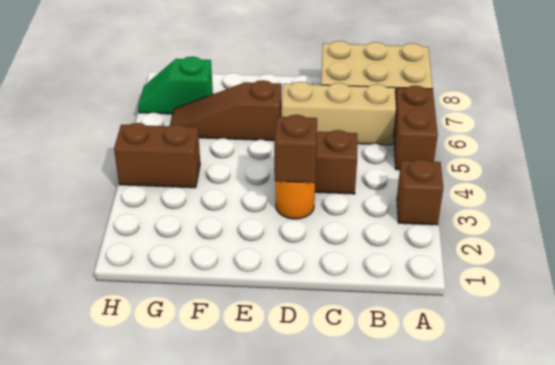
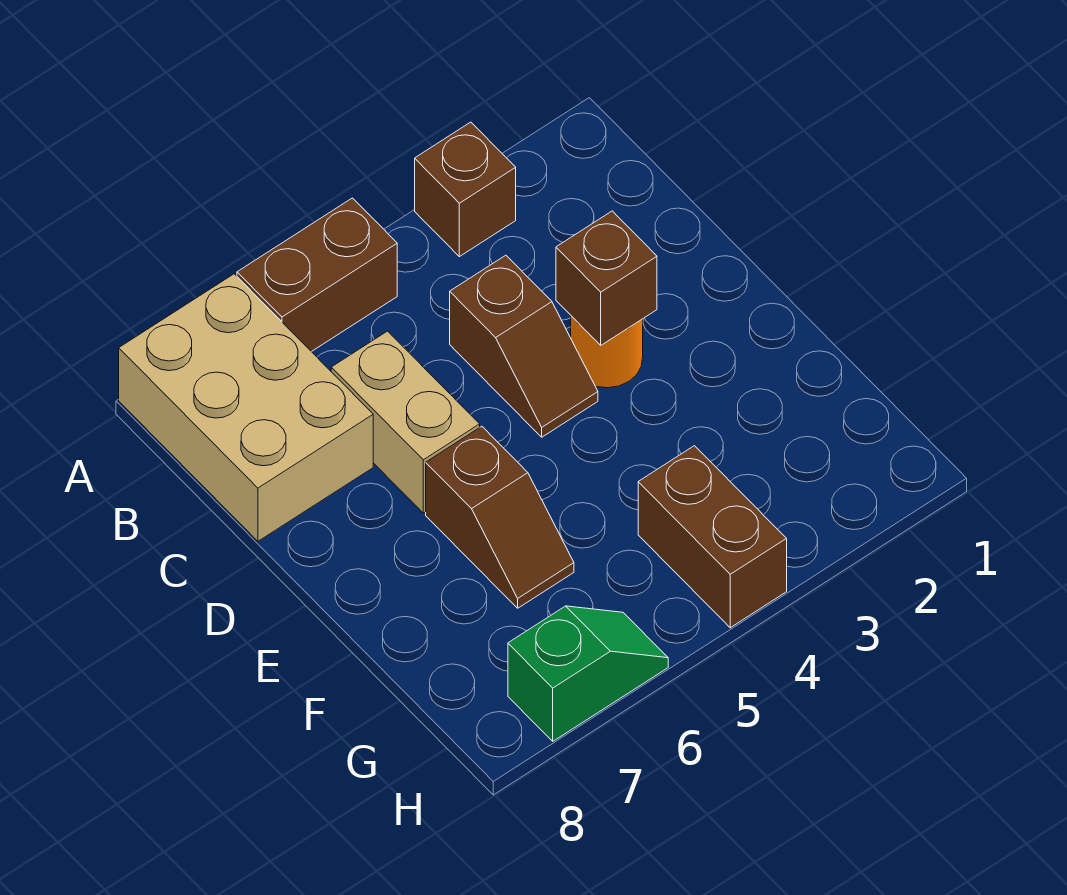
tan brick B6:D6 level 1 -> tan brick C6:D6 level 1
brown slope E6:G6 level 1 top E -> brown slope E6:F6 level 1 top E
green slope G7:H7 level 1 top G -> green slope H6:H7 level 1 top 7

